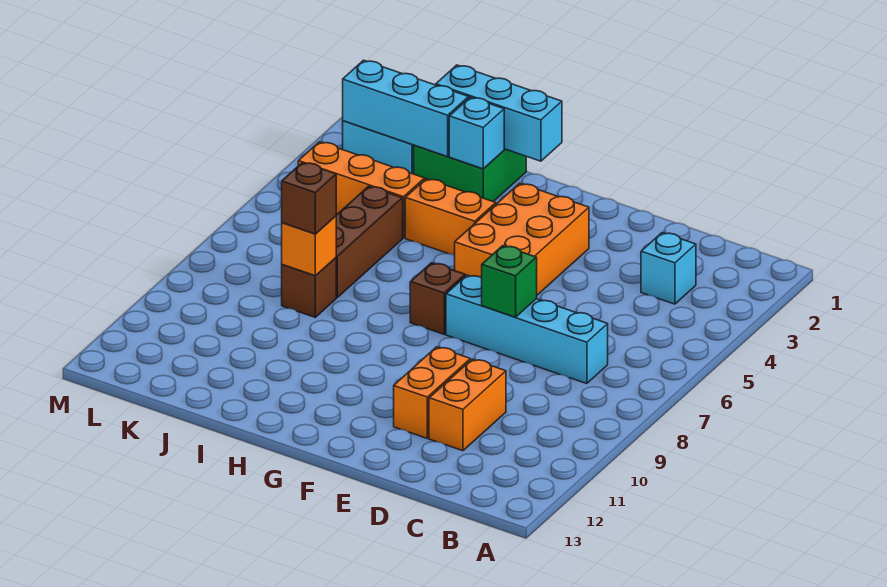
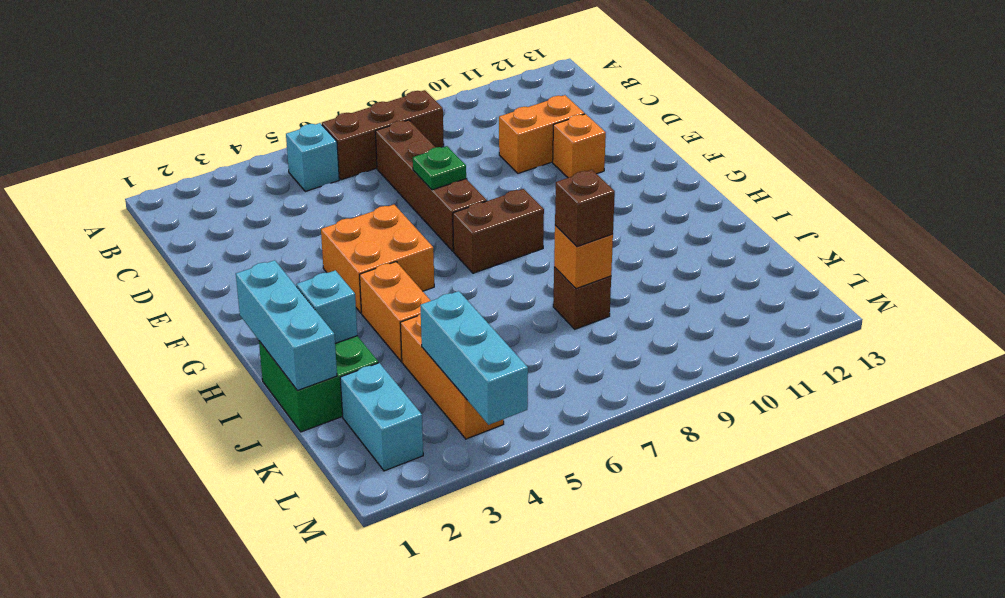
cyan brick C3 level 1 -> cyan brick B5 level 1
cyan brick C7:F7 level 1 -> brown brick C7:F7 level 1
green brick E7 level 2 -> green plate E7 level 2
orange brick E10:E11 level 1 -> orange brick E11 level 1
orange brick F3:G5 level 1 -> orange brick F4:G5 level 1
brown brick G7 level 1 -> brown brick G7:G8 level 1
cyan brick J2:L2 level 2 -> cyan brick K4:M4 level 2
brown brick J5:J7 level 1 -> brown brick B6:B8 level 1

